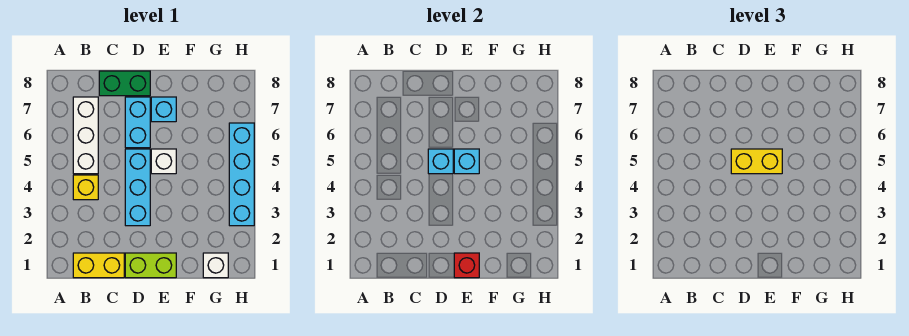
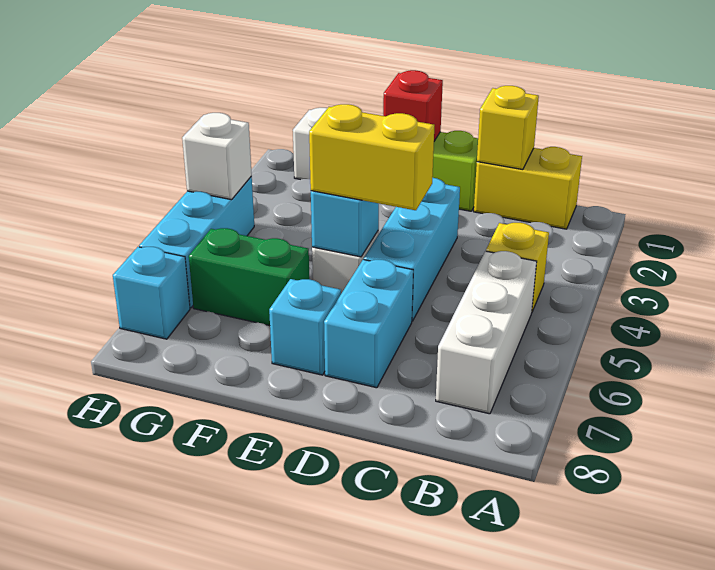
none -> yellow brick C1 level 2
green brick C8:D8 level 1 -> green brick F6:G6 level 1
cyan brick D5 level 2 -> cyan brick H7 level 1
cyan brick H3:H6 level 1 -> cyan brick H4:H6 level 1
none -> white brick H4 level 2

